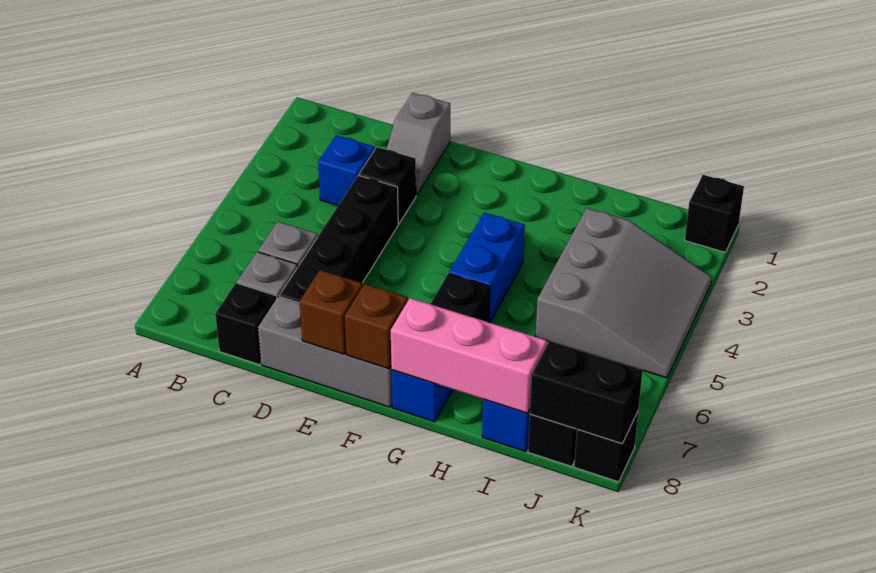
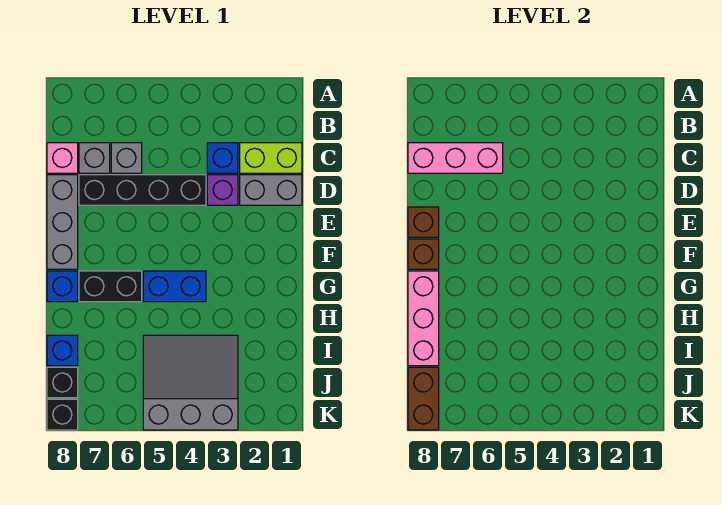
none -> lime brick C1:C2 level 1
none -> pink brick C6:C8 level 2
black brick C8 level 1 -> pink brick C8 level 1
grey slope D1:D2 level 1 top 1 -> grey brick D1:D2 level 1
black brick D3 level 1 -> purple brick D3 level 1
grey slope I3:K5 level 1 top I -> grey slope I3:K5 level 1 top K
black brick J8:K8 level 2 -> brown brick J8:K8 level 2
black brick K1 level 1 -> none

